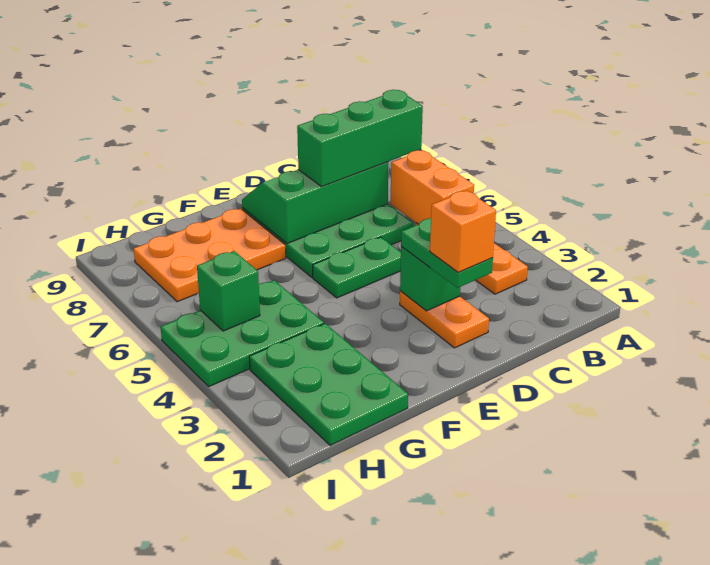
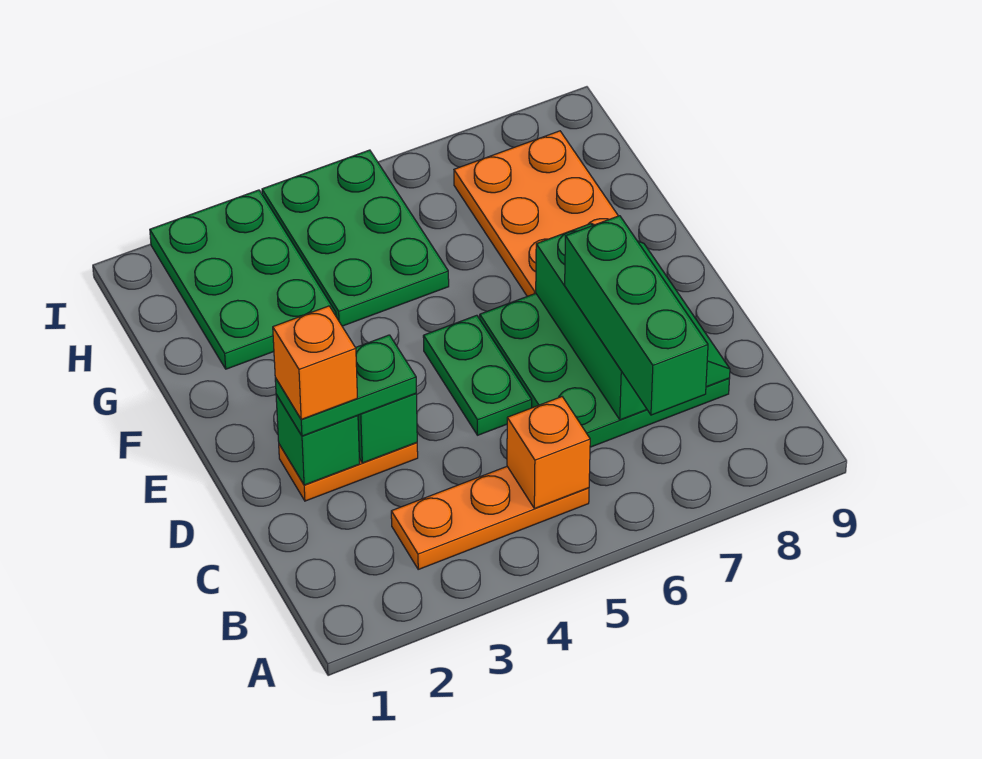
orange brick B5:B6 level 2 -> orange brick B5 level 2
green plate G1:H3 level 1 -> green plate G2:I3 level 1
green brick H5 level 2 -> green brick D2 level 2

